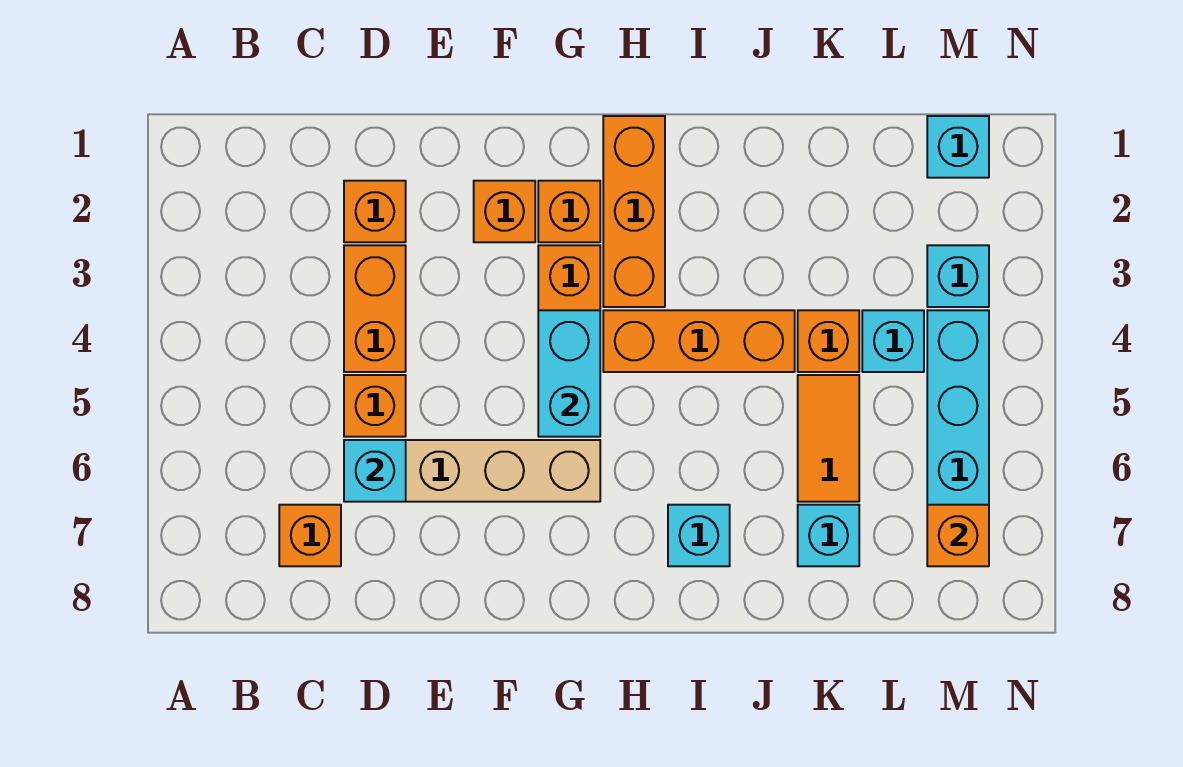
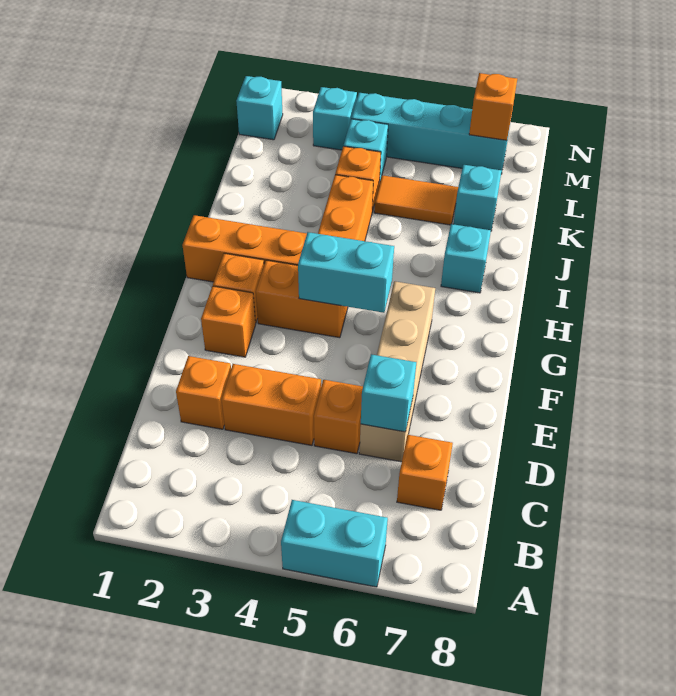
none -> cyan brick A5:A6 level 1

